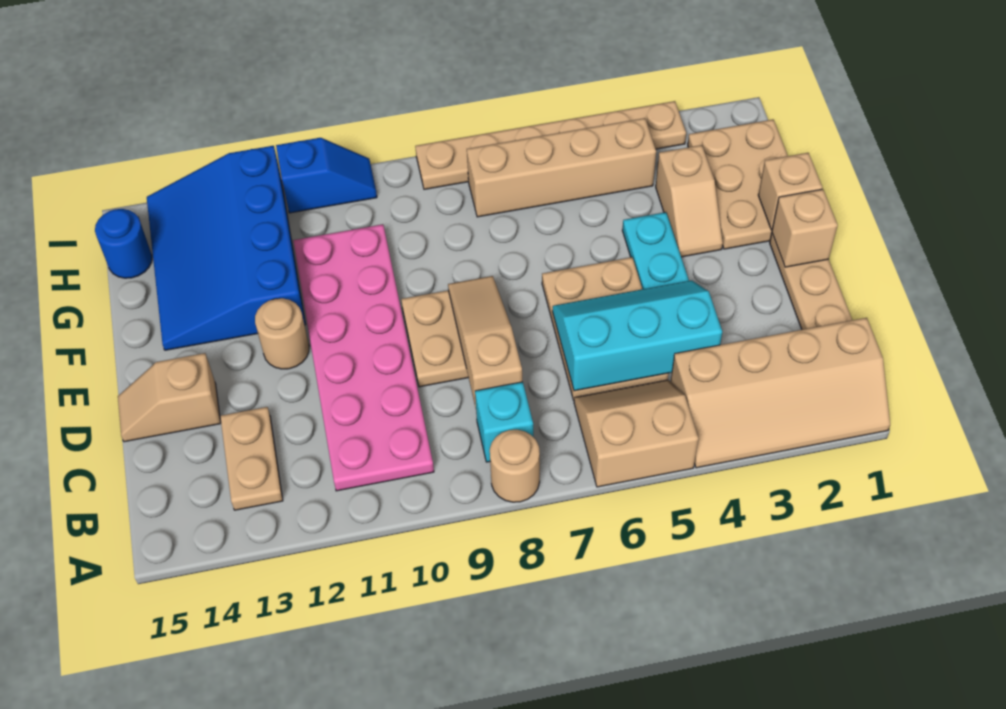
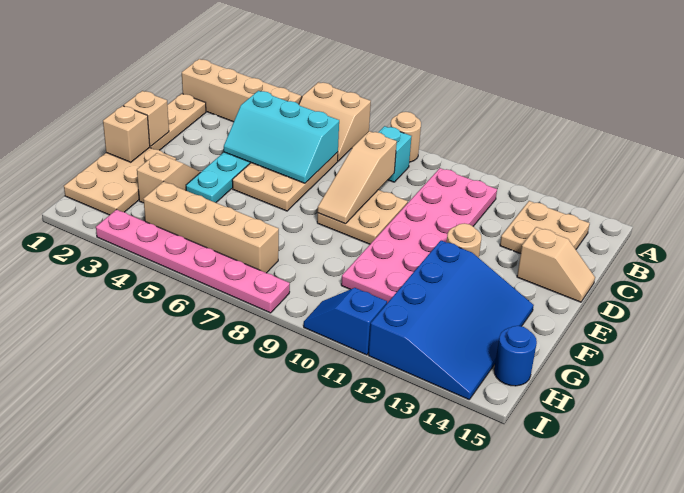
tan plate B13:C13 level 1 -> tan plate B13:C14 level 1
tan plate I3:I8 level 1 -> pink plate I3:I8 level 1

